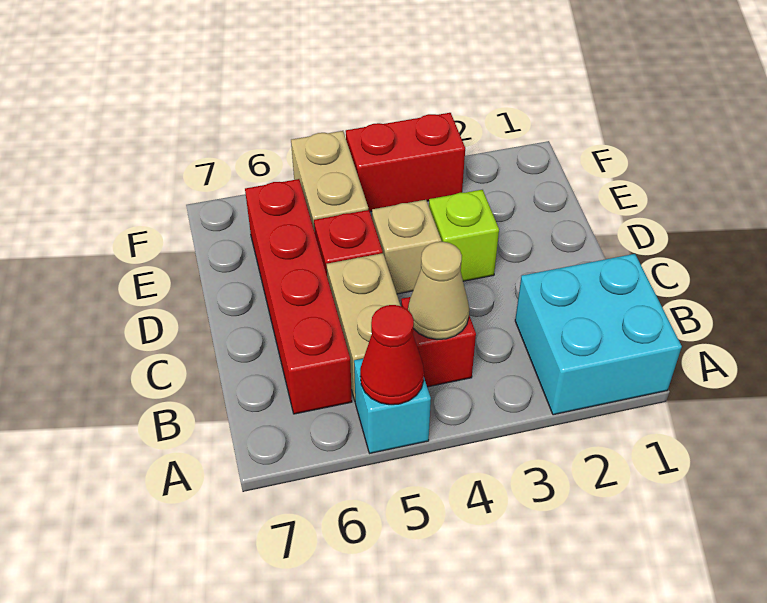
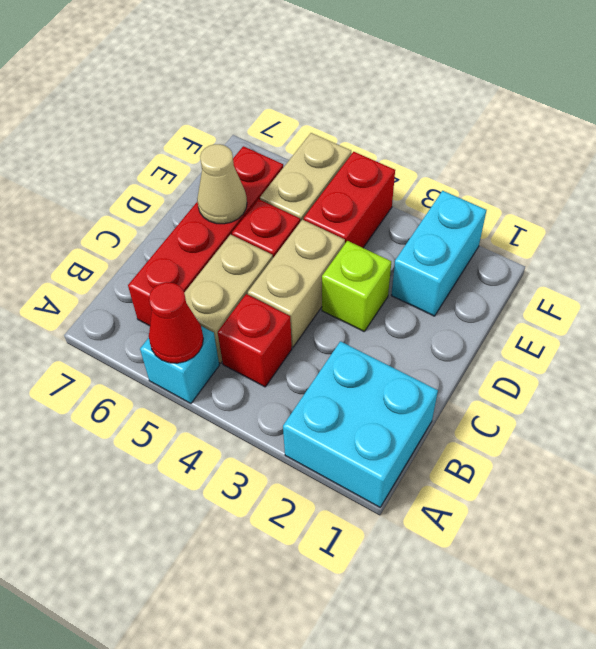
tan cone B4 level 2 -> tan cone D6 level 2
tan brick D4 level 1 -> tan brick C4:D4 level 1
none -> cyan brick E2:F2 level 1
red brick F3:F4 level 1 -> red brick E4:F4 level 1

